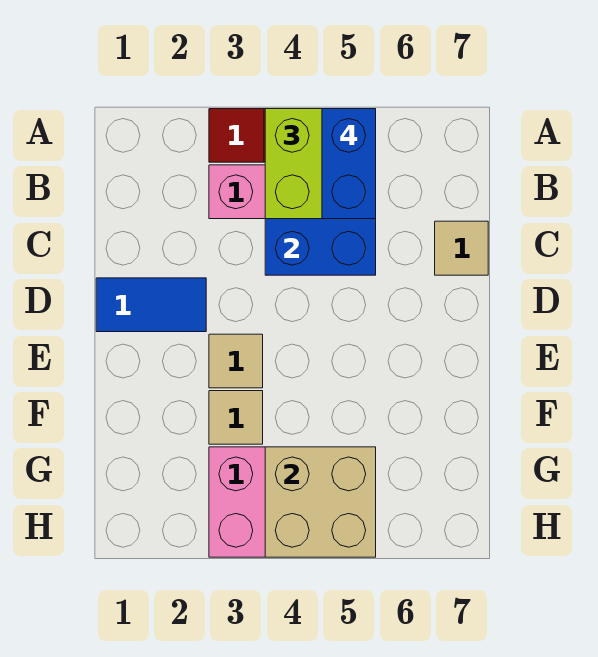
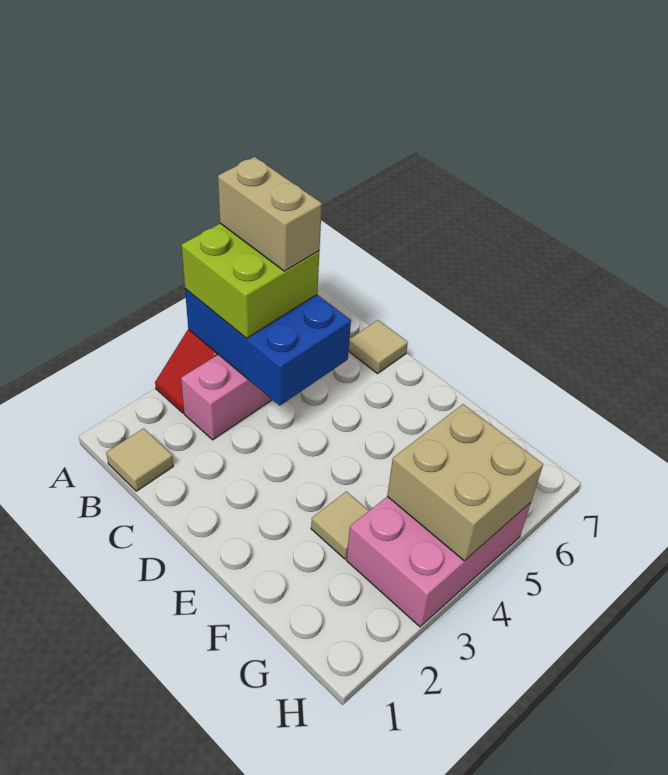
blue brick A5:B5 level 4 -> tan brick A5:B5 level 4
blue tile D1:D2 level 1 -> none
tan tile E3 level 1 -> tan tile B1 level 1

